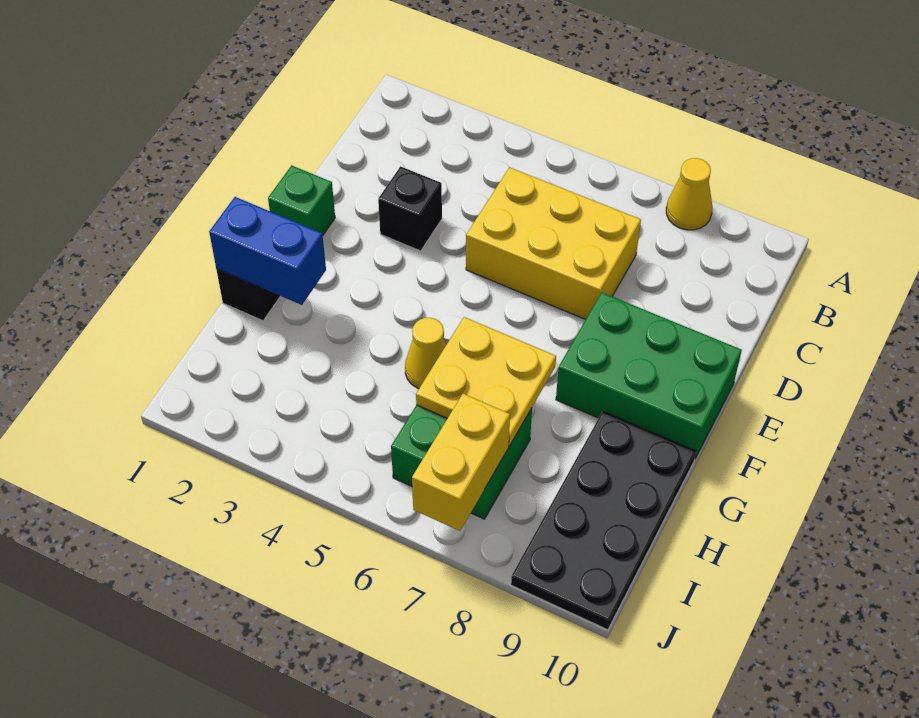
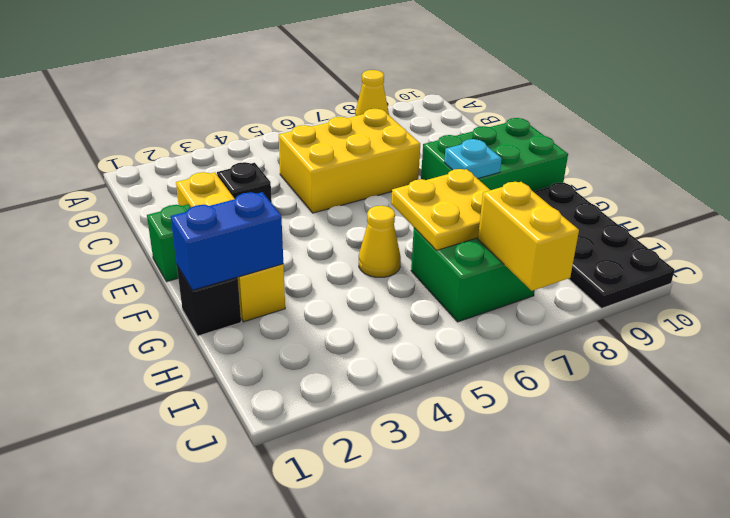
none -> yellow brick D2:G2 level 1
none -> cyan plate F8 level 2

